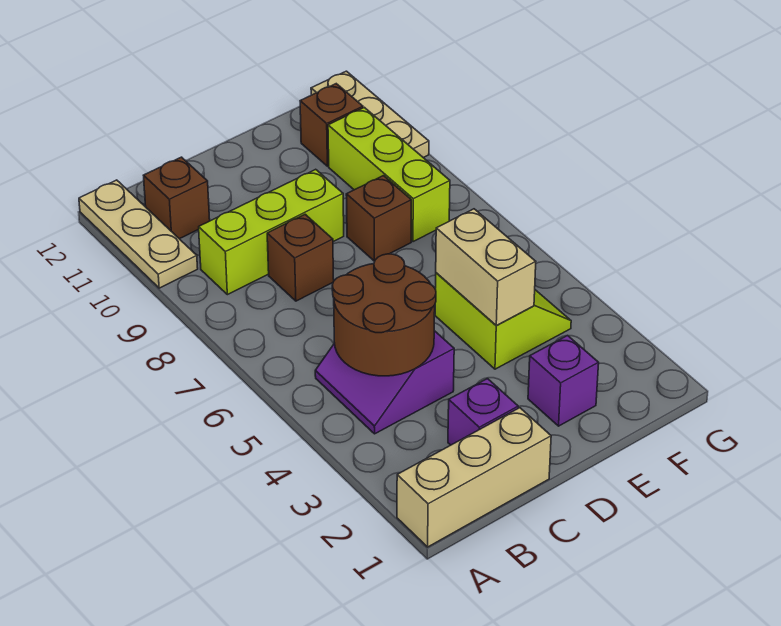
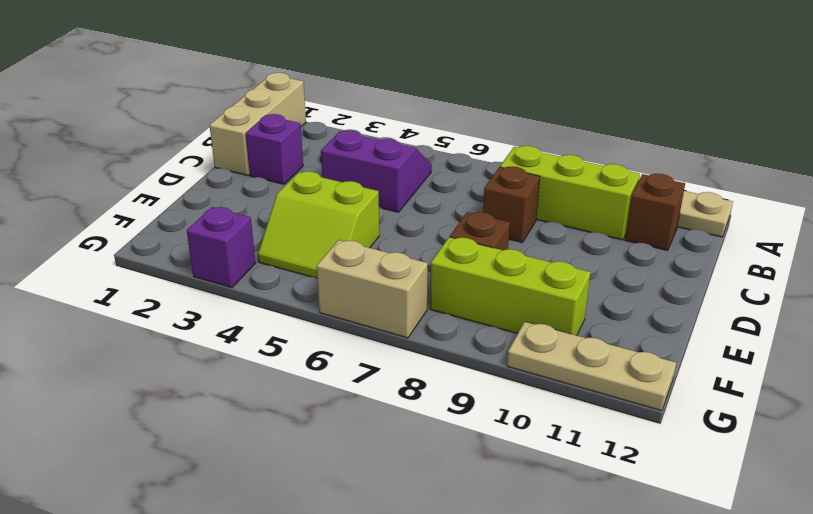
brown round brick B4:C5 level 2 -> none
lime brick B9:D9 level 1 -> lime brick B8:B10 level 1
purple brick E2 level 1 -> purple brick G3 level 1
tan brick E4:E5 level 2 -> tan brick G6:G7 level 1
brown brick F11 level 1 -> none

